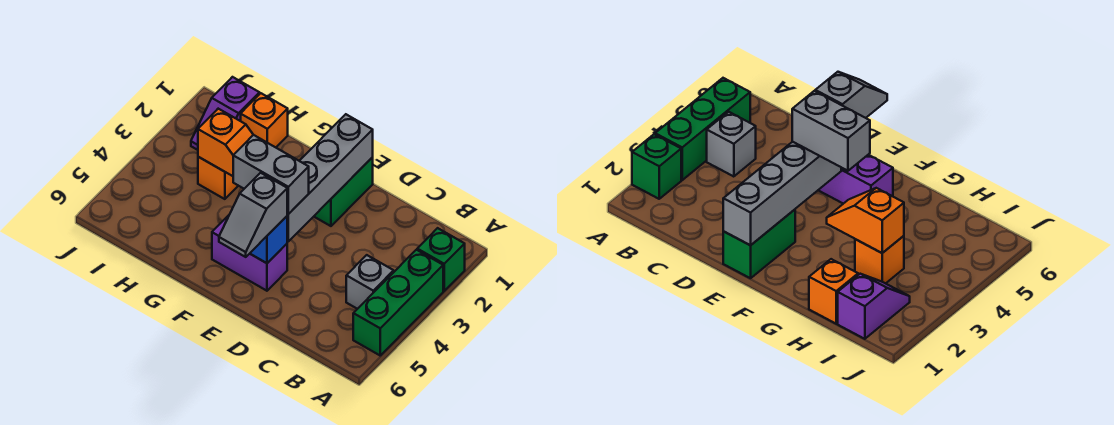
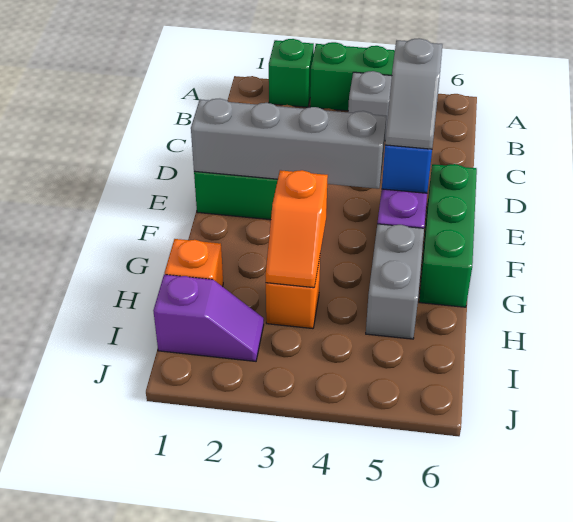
grey brick E4:F4 level 3 -> grey brick G5:H5 level 1
grey slope E5:E6 level 3 top 5 -> grey slope D5:E5 level 3 top D
none -> green brick E6:G6 level 1
orange slope G3:H3 level 2 top H -> orange slope G3:H3 level 2 top G

